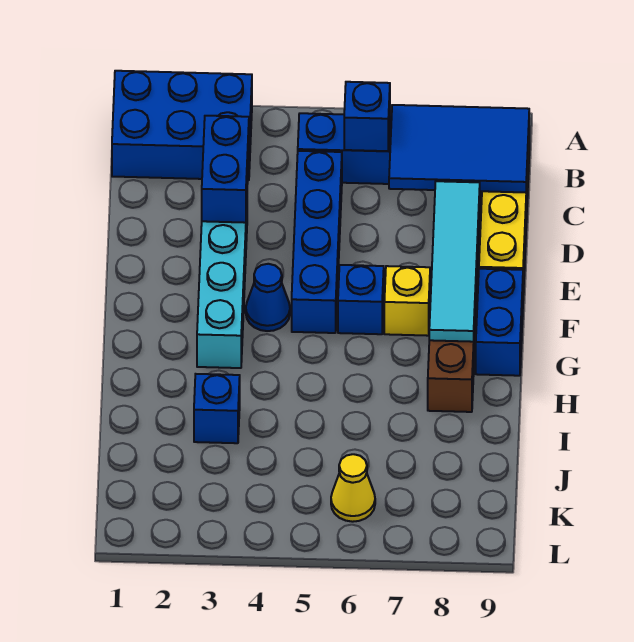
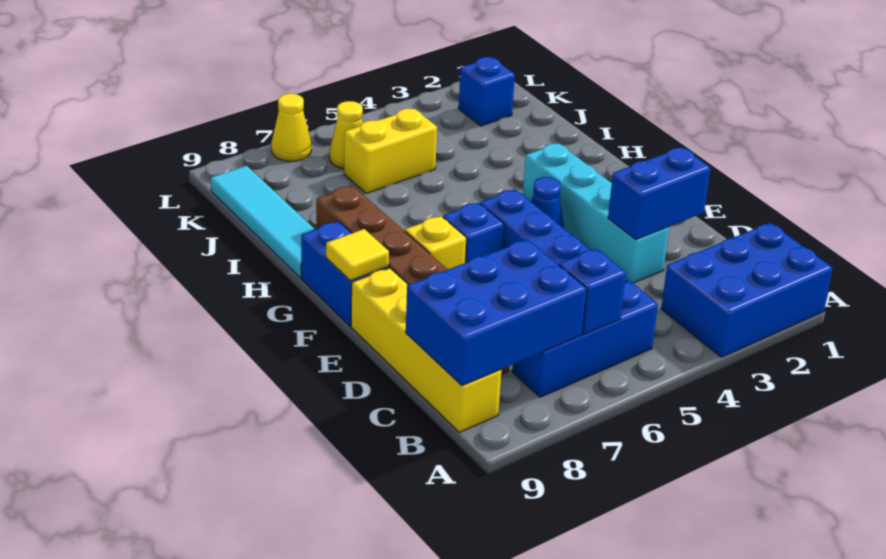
blue tile B7:C9 level 2 -> blue brick B7:C9 level 2
blue brick C3:D3 level 2 -> blue brick D2:D3 level 2
cyan tile D8:G8 level 2 -> cyan tile H9:K9 level 1
none -> yellow tile F9 level 2
blue brick I3 level 1 -> blue brick K2 level 1
none -> yellow brick J5:J6 level 1
none -> yellow cone L7 level 1

